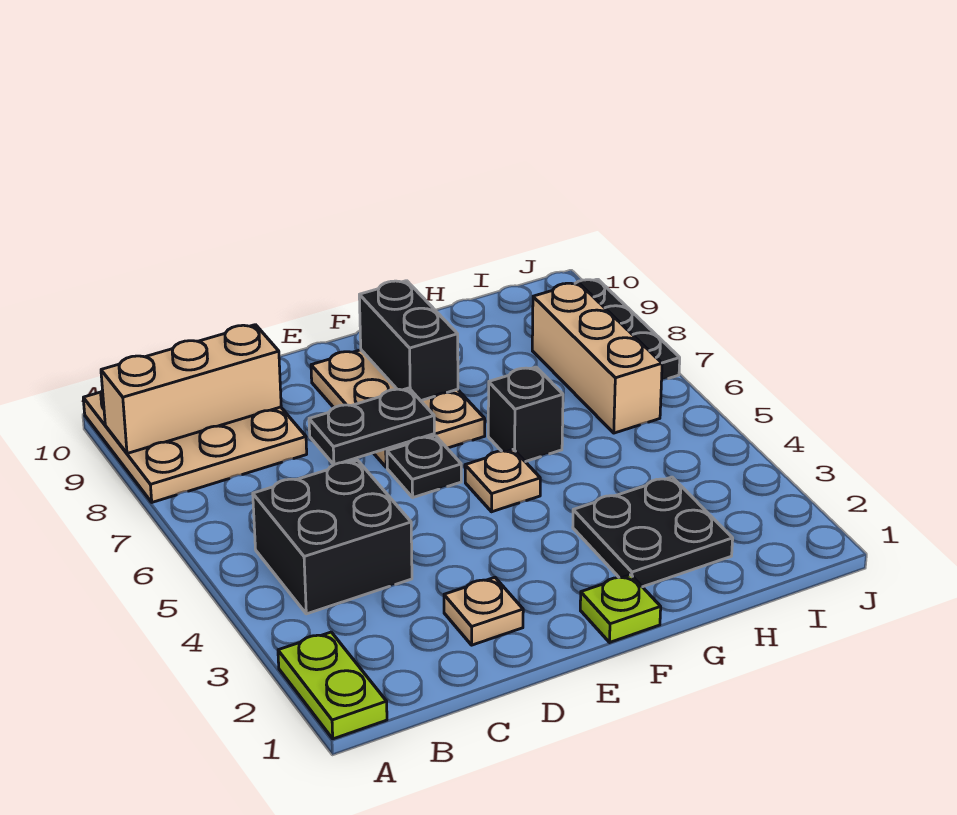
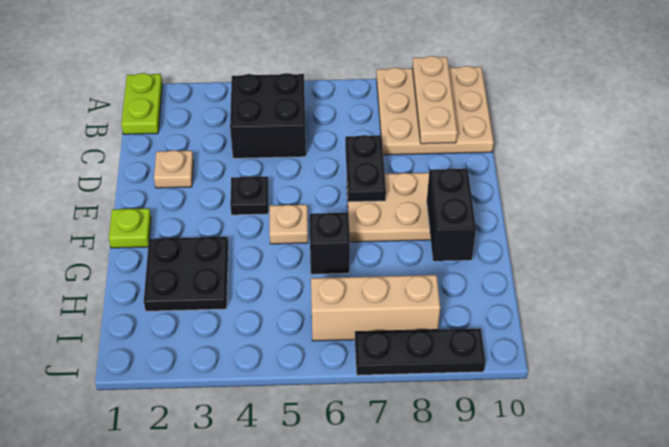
lime plate A1:A2 level 1 -> lime plate A1:B1 level 1
tan brick A9:C9 level 2 -> tan plate A9:C9 level 2
black plate E6 level 1 -> black plate E4 level 1
black brick F8:F9 level 2 -> black brick F9:G9 level 2

